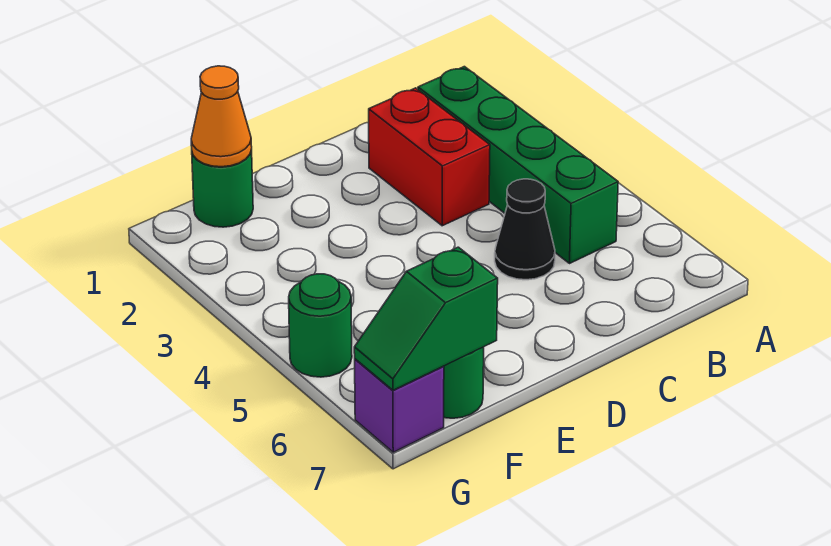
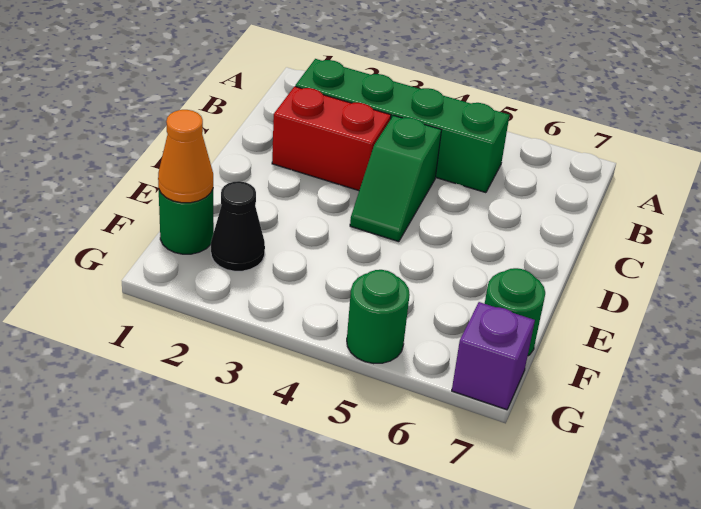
black cone C5 level 1 -> black cone F2 level 1
green slope F7:G7 level 2 top F -> green slope C4:D4 level 1 top C

